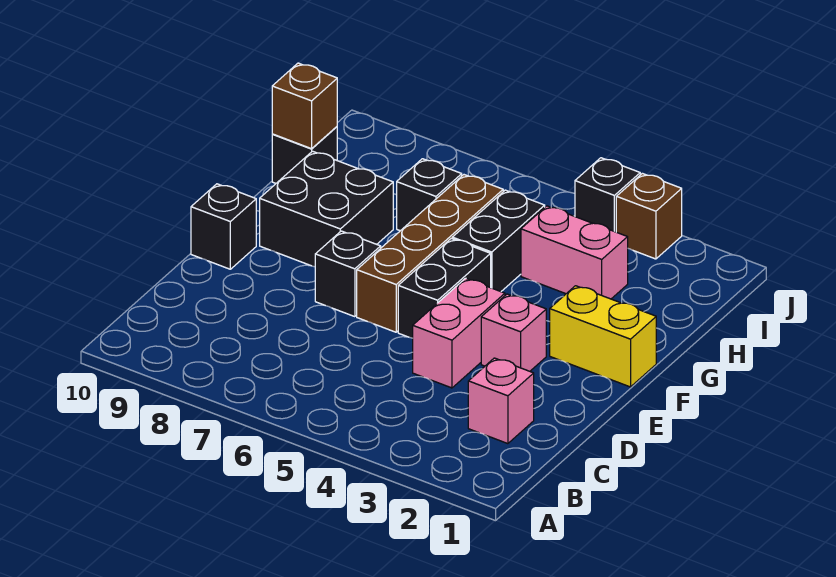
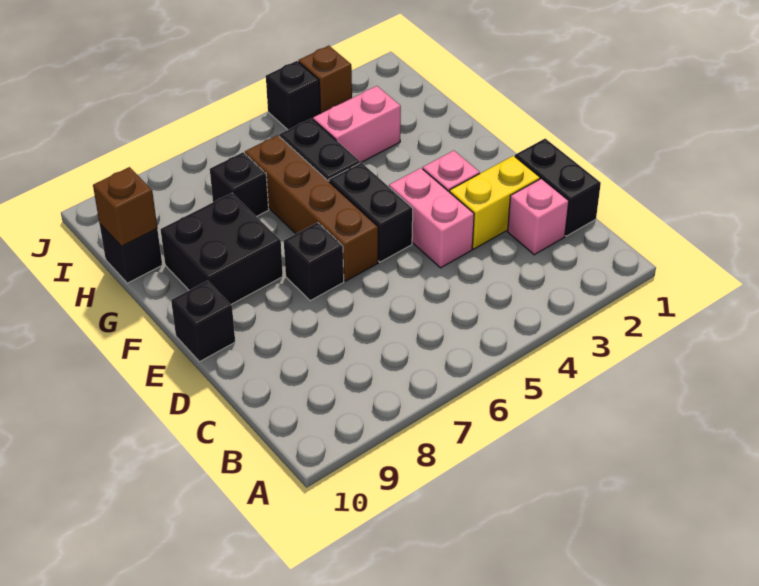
none -> black brick C1:D1 level 1
yellow brick F1:F2 level 1 -> yellow brick D2:D3 level 1

